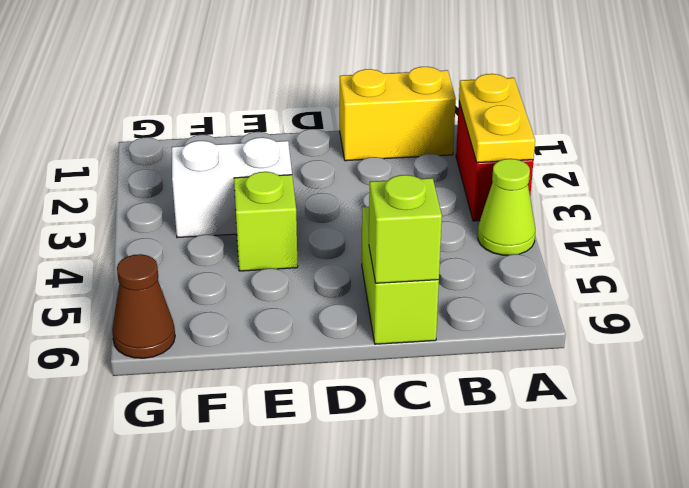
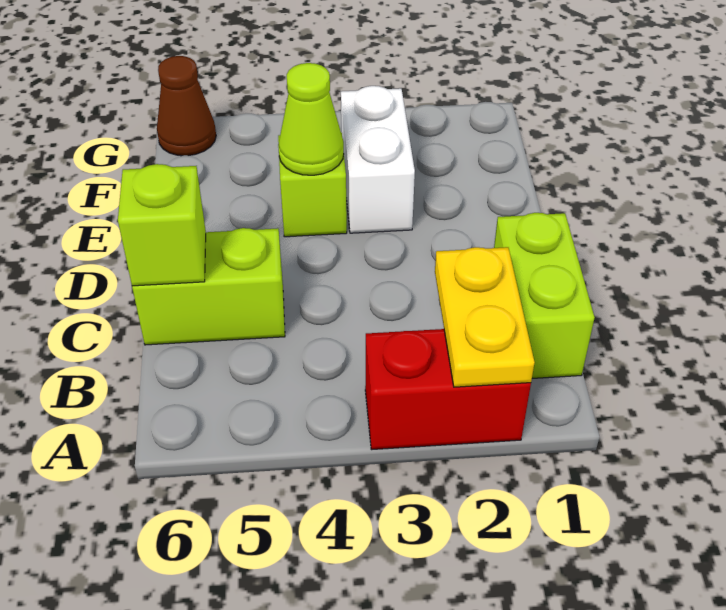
yellow plate A2:A3 level 2 -> yellow plate A2:B2 level 2
lime cone A4 level 1 -> lime cone E4 level 2
yellow brick B1:C1 level 1 -> lime brick B1:C1 level 1

